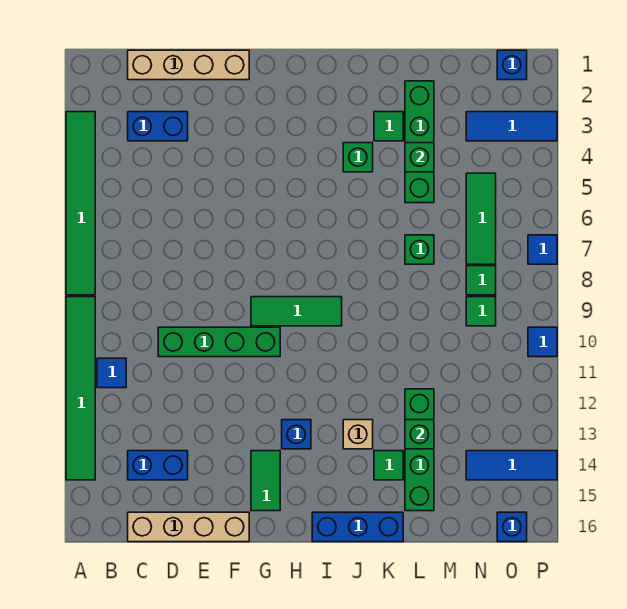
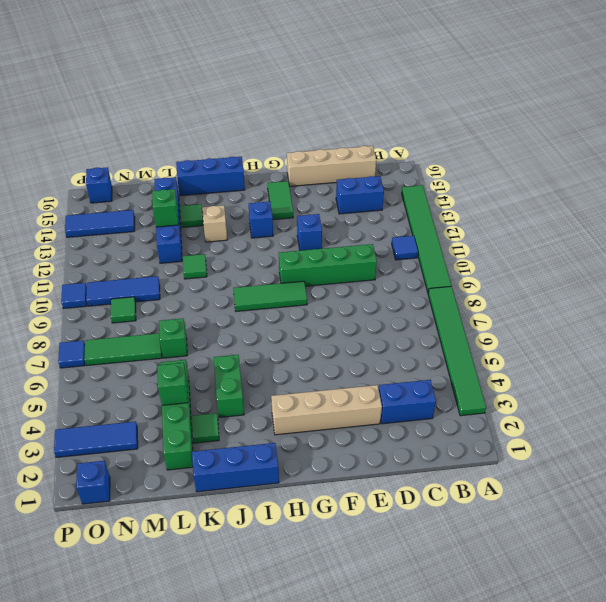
tan brick C1:F1 level 1 -> tan brick E3:H3 level 1
none -> blue brick F12 level 1
none -> blue brick I1:K1 level 1
green brick J4 level 1 -> green brick J4:J5 level 1
green brick L12:L15 level 1 -> blue brick L12:L15 level 1
none -> blue tile M10:O10 level 1
green tile N5:N7 level 1 -> green tile M7:O7 level 1
green tile N8 level 1 -> green tile K11 level 1

